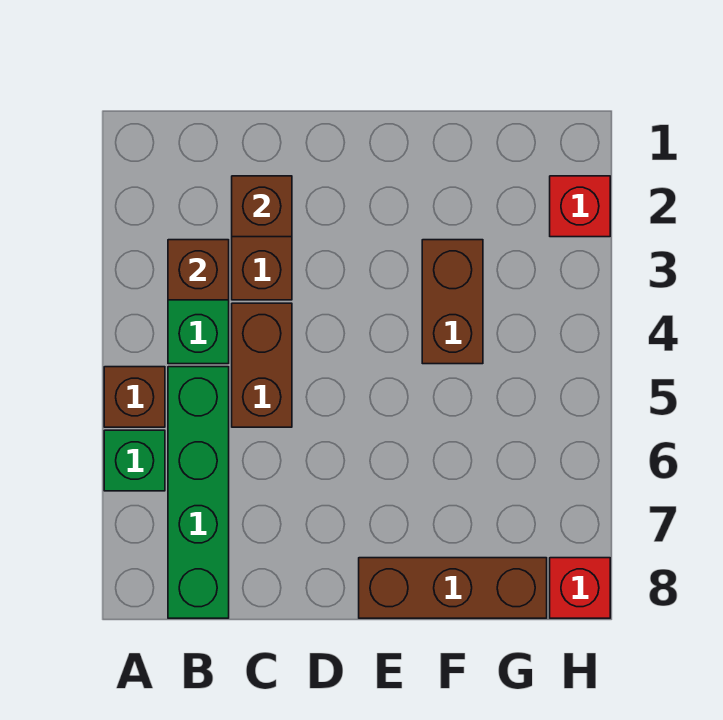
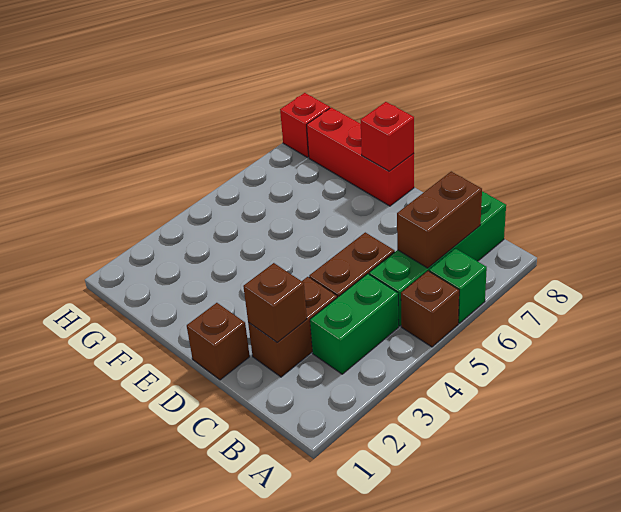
brown brick B3 level 2 -> brown brick D1 level 1
brown brick E8:G8 level 1 -> red brick E8:G8 level 1
brown brick F3:F4 level 1 -> brown brick B6:B7 level 2
red brick H2 level 1 -> red brick E8 level 2

